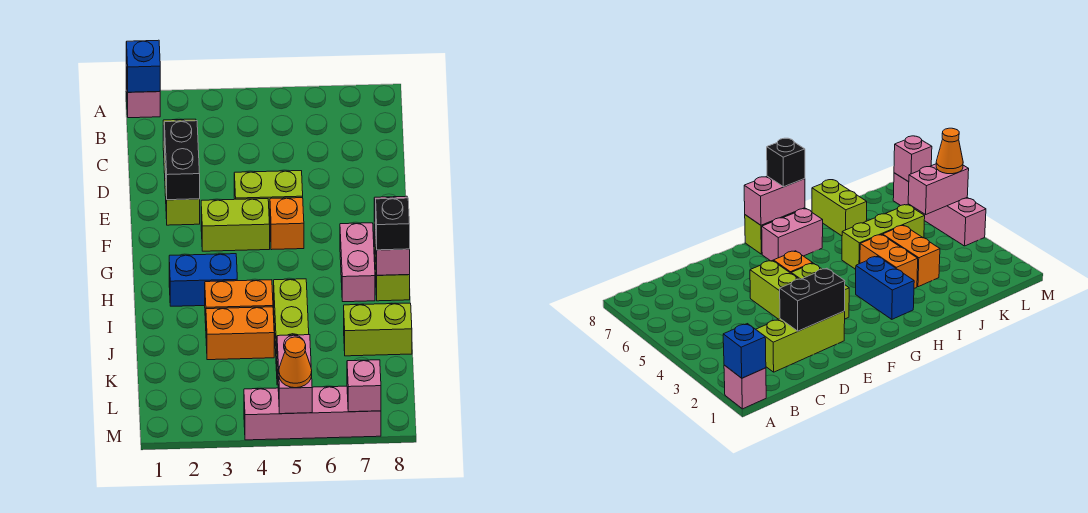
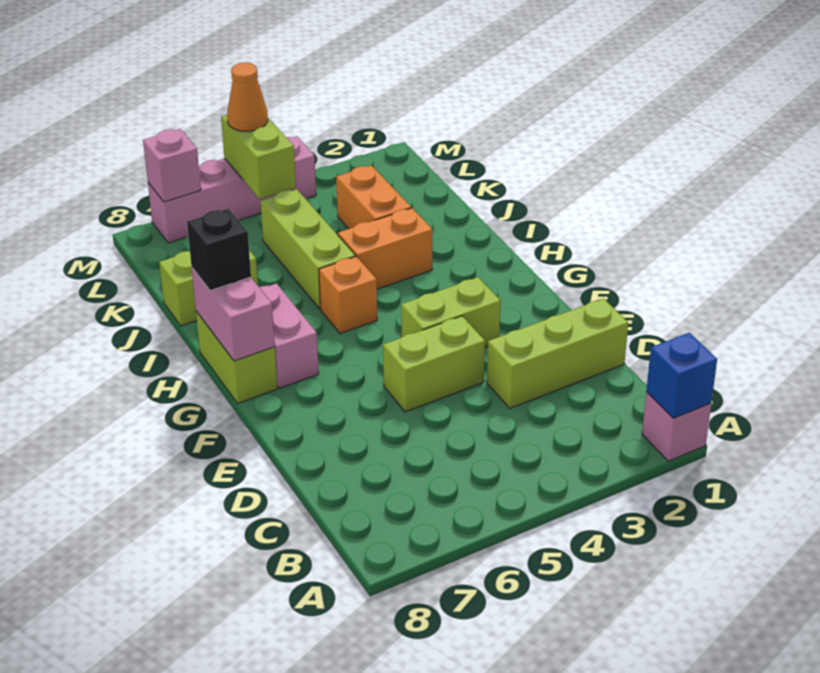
lime brick C2:E2 level 1 -> lime brick D1:D3 level 1
black brick D2:E2 level 2 -> none
orange brick F5 level 1 -> orange brick H5 level 1
blue brick H2:H3 level 1 -> none
orange brick J3:J4 level 1 -> orange brick J3:K3 level 1
pink brick L5:M5 level 2 -> lime brick L5:M5 level 2

